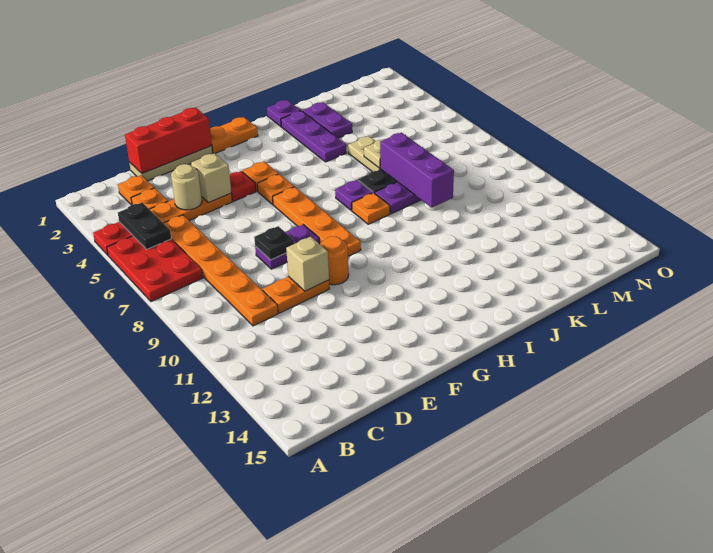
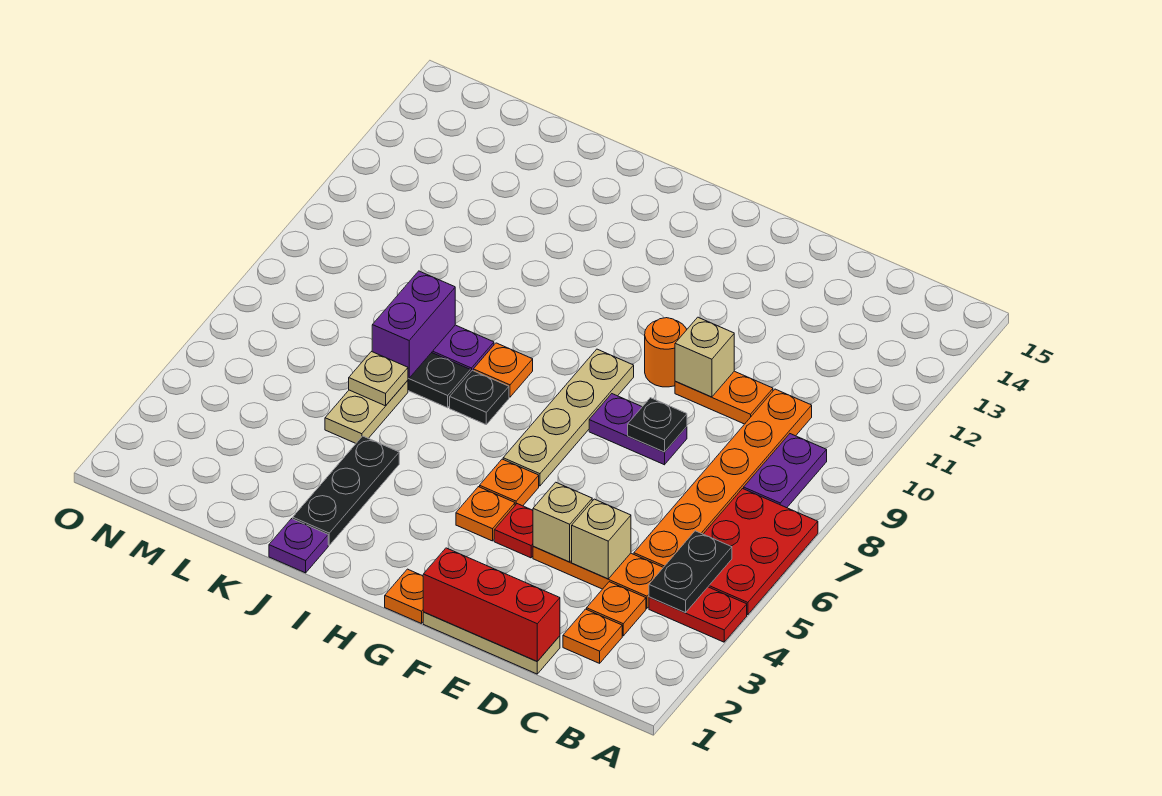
tan round brick D4 level 2 -> tan brick D4 level 2
orange plate G1:H1 level 1 -> orange plate G1 level 1
orange plate G6:G9 level 1 -> tan plate G6:G9 level 1
purple plate I7 level 1 -> black plate I7 level 1
purple plate J2:J4 level 1 -> black plate J2:J4 level 1
purple plate K2:K3 level 1 -> purple plate B8:B9 level 1
purple brick K7:K9 level 2 -> purple brick K7:K8 level 2

